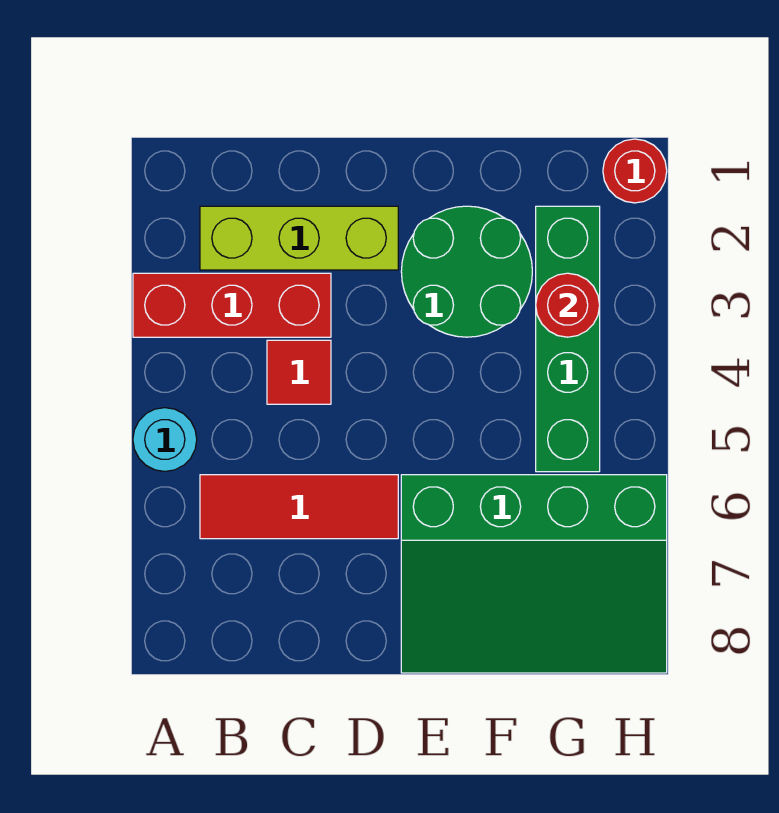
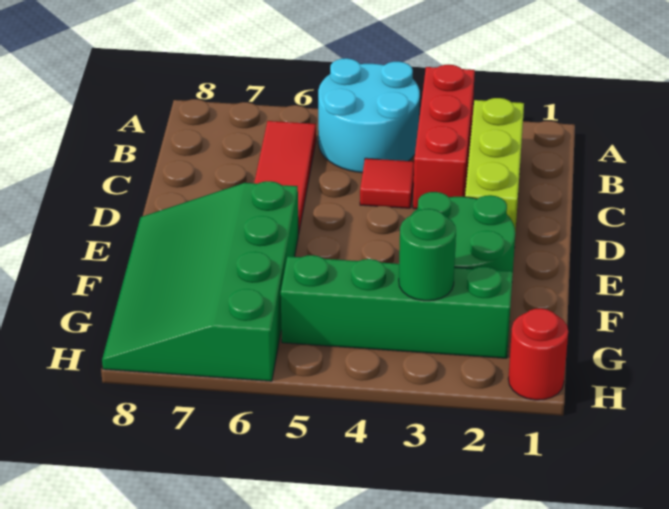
cyan round brick A5 level 1 -> cyan round brick A4:B5 level 1
red round brick G3 level 2 -> green round brick G3 level 2

